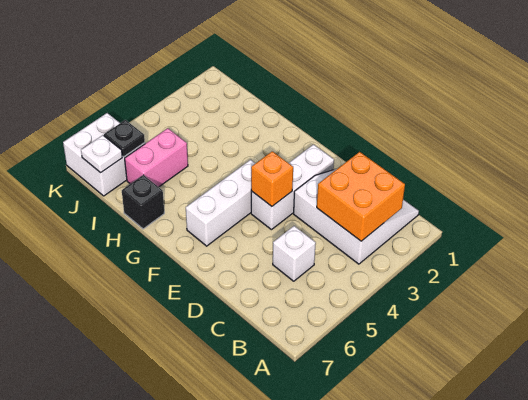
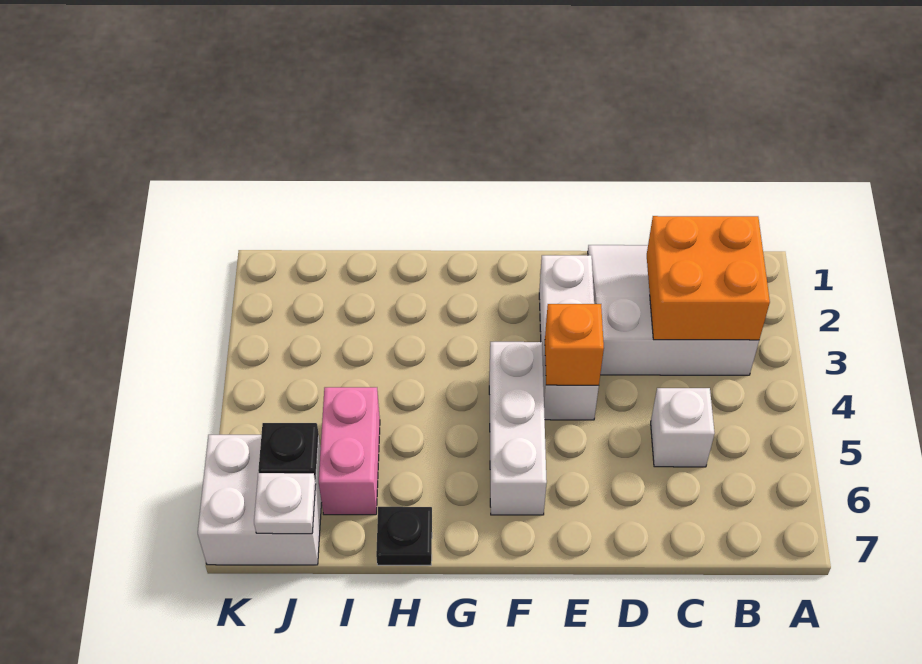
black brick H7 level 1 -> black plate H7 level 1

